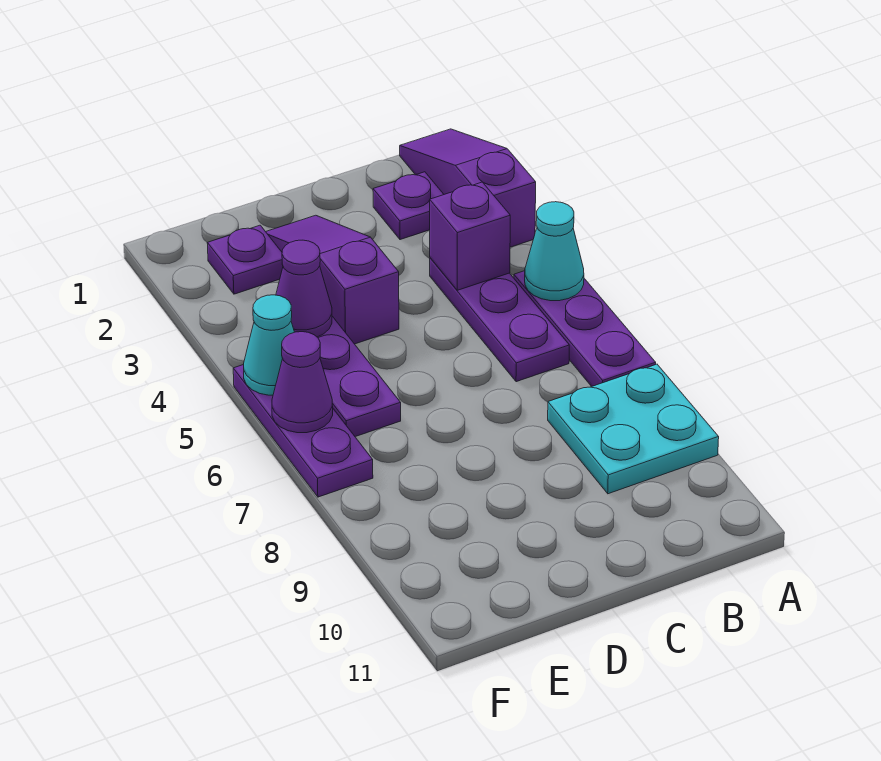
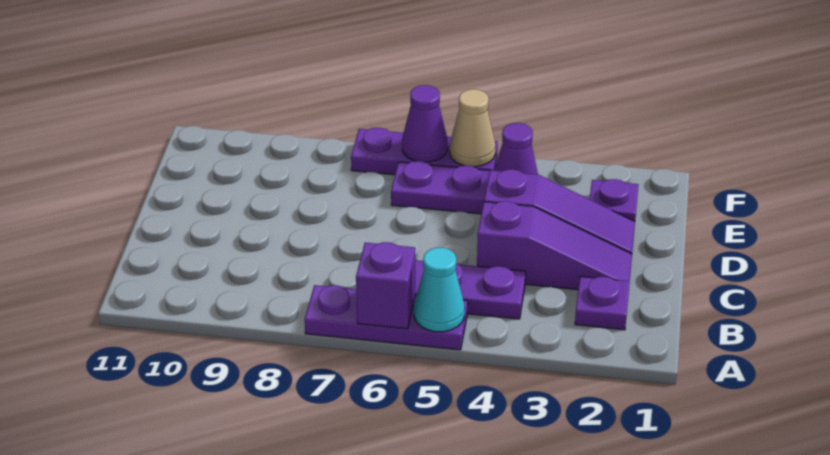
purple slope A1:A3 level 1 top 3 -> purple slope C2:C4 level 1 top 4
cyan plate A8:B9 level 1 -> none
purple brick B4 level 2 -> purple brick A6 level 2
cyan cone F5 level 2 -> tan cone F5 level 2

